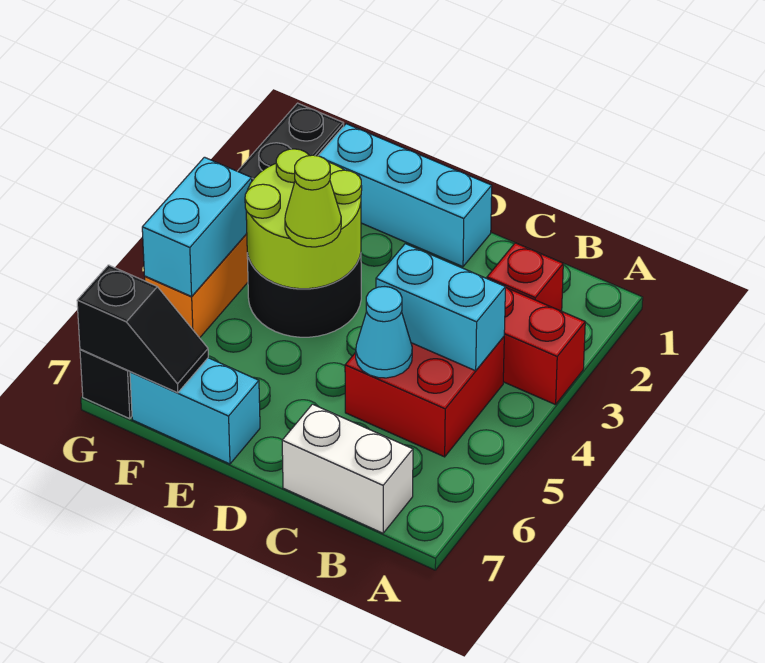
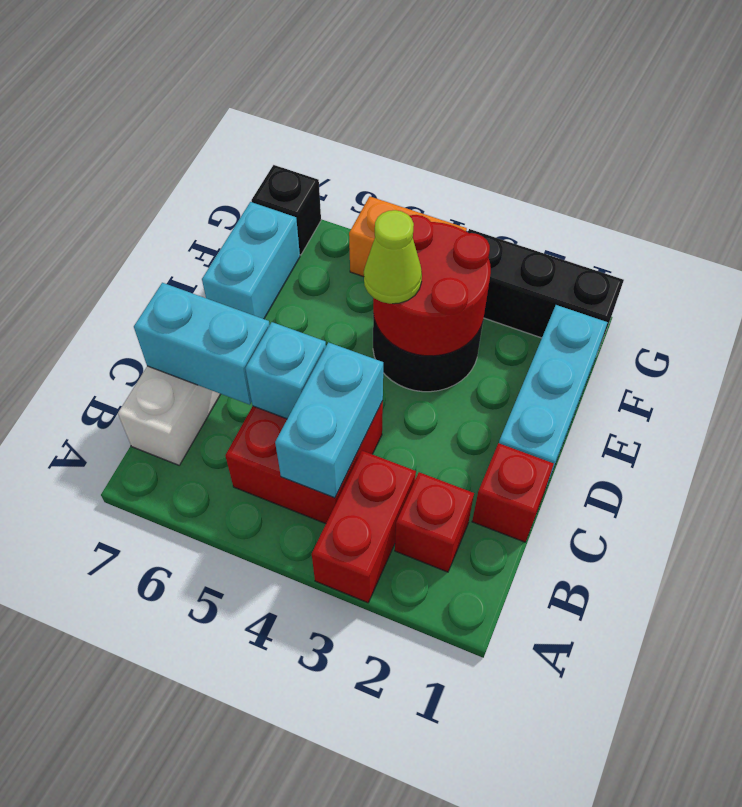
none -> red brick C1 level 1
cyan cone C5 level 2 -> cyan brick C5 level 2
lime round brick E3:F4 level 2 -> red round brick E3:F4 level 2
black slope F7:G7 level 2 top G -> none
cyan brick G4:G5 level 2 -> cyan brick C6:C7 level 2

